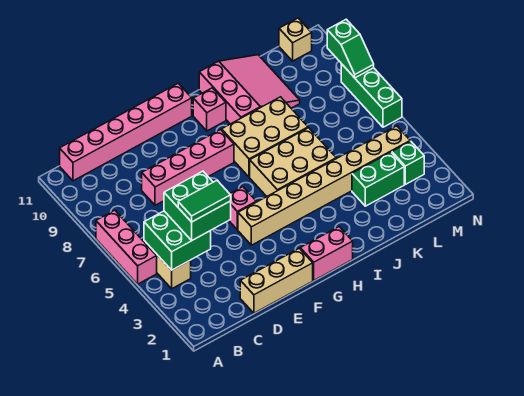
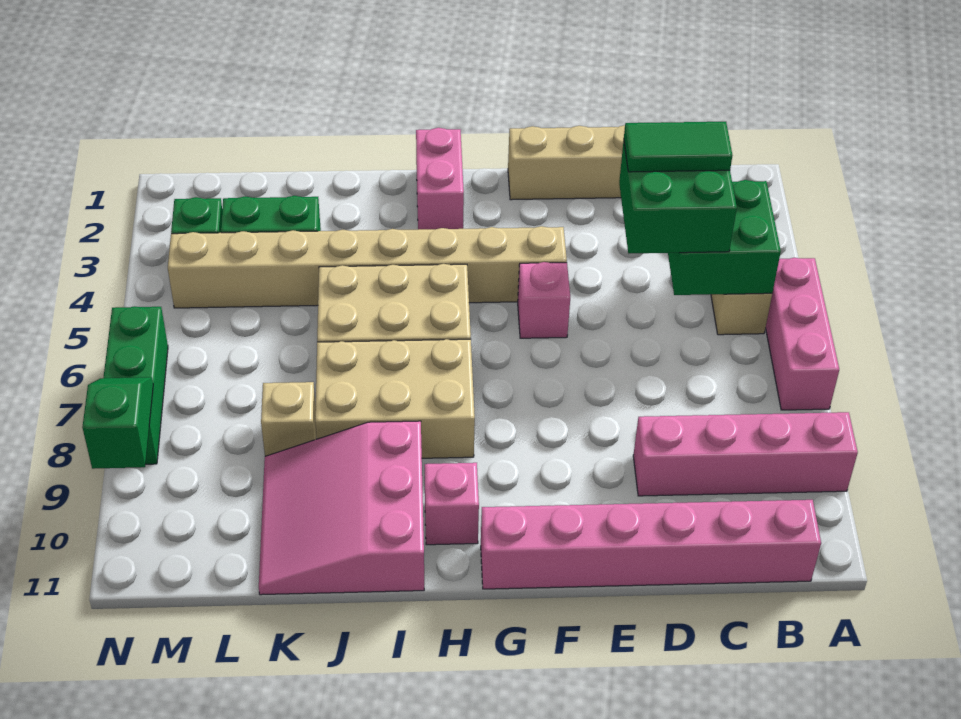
pink brick D8:G8 level 1 -> pink brick A9:D9 level 1
pink brick G1:H1 level 1 -> pink brick H1:H2 level 1
tan brick M11 level 1 -> tan brick K8 level 1

